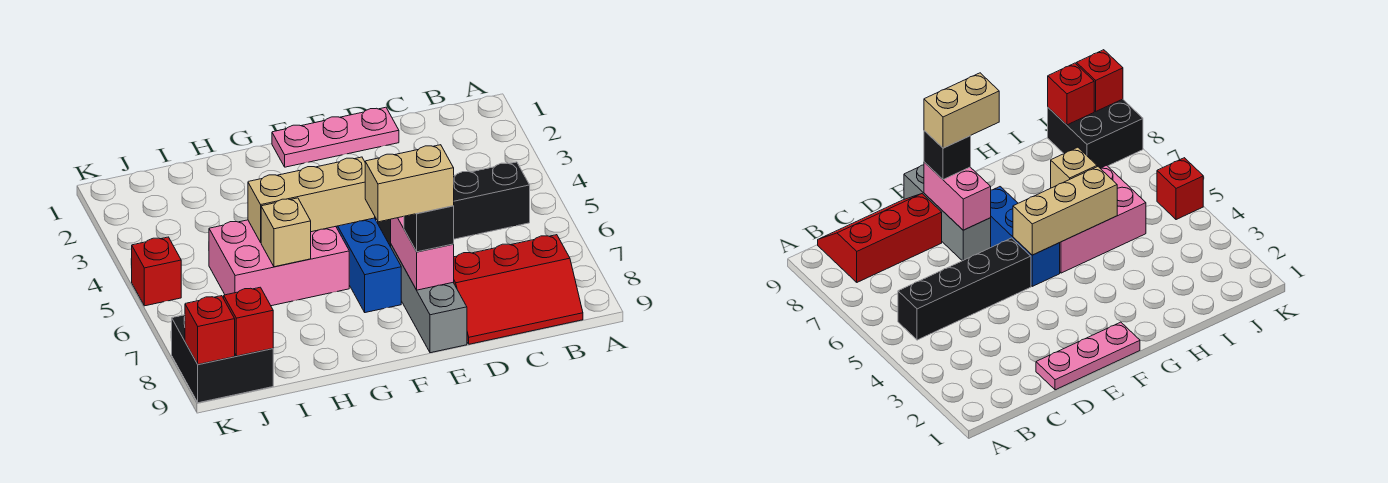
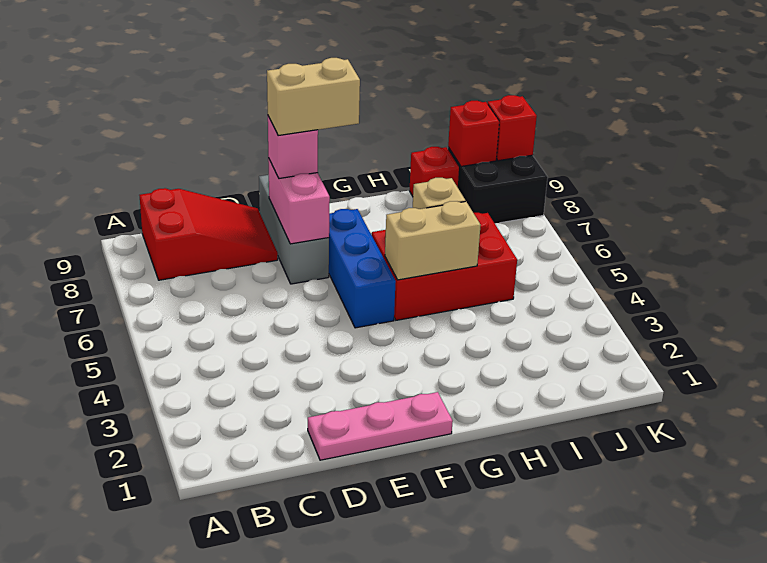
black brick B5:E5 level 1 -> none
red slope B8:D9 level 1 top 8 -> red slope B8:D9 level 1 top B
black brick E8 level 3 -> pink brick E8 level 3
tan brick F5:H5 level 2 -> tan brick G5:H5 level 2
pink brick G5:I6 level 1 -> red brick G5:I6 level 1
red brick K5 level 1 -> red brick I9 level 1

